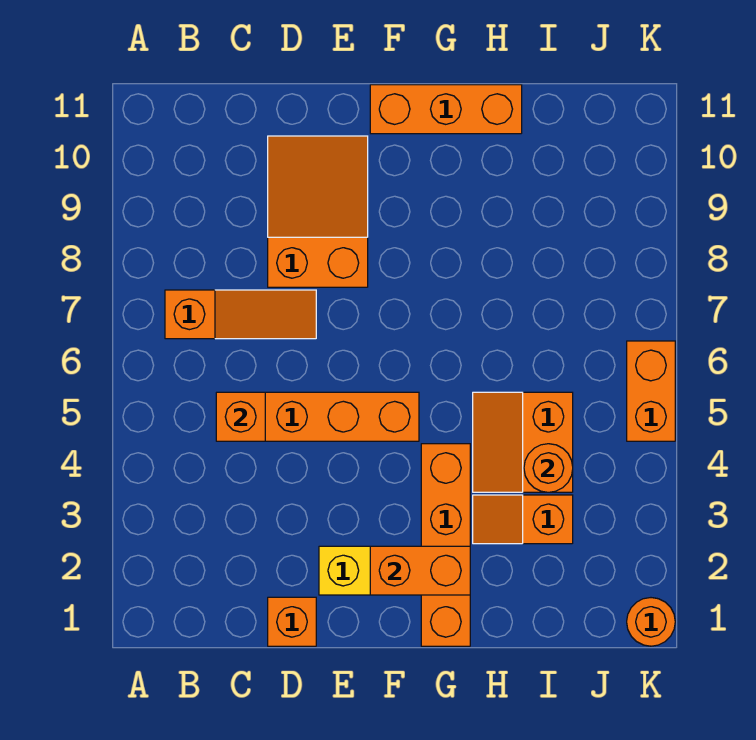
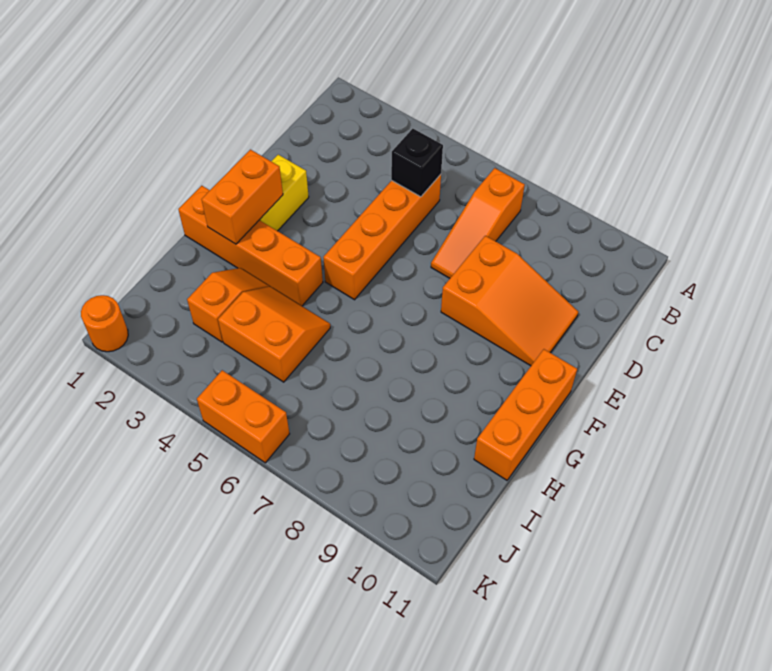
orange brick C5 level 2 -> black brick C5 level 2
orange brick D1 level 1 -> none
orange round brick I4 level 2 -> none

